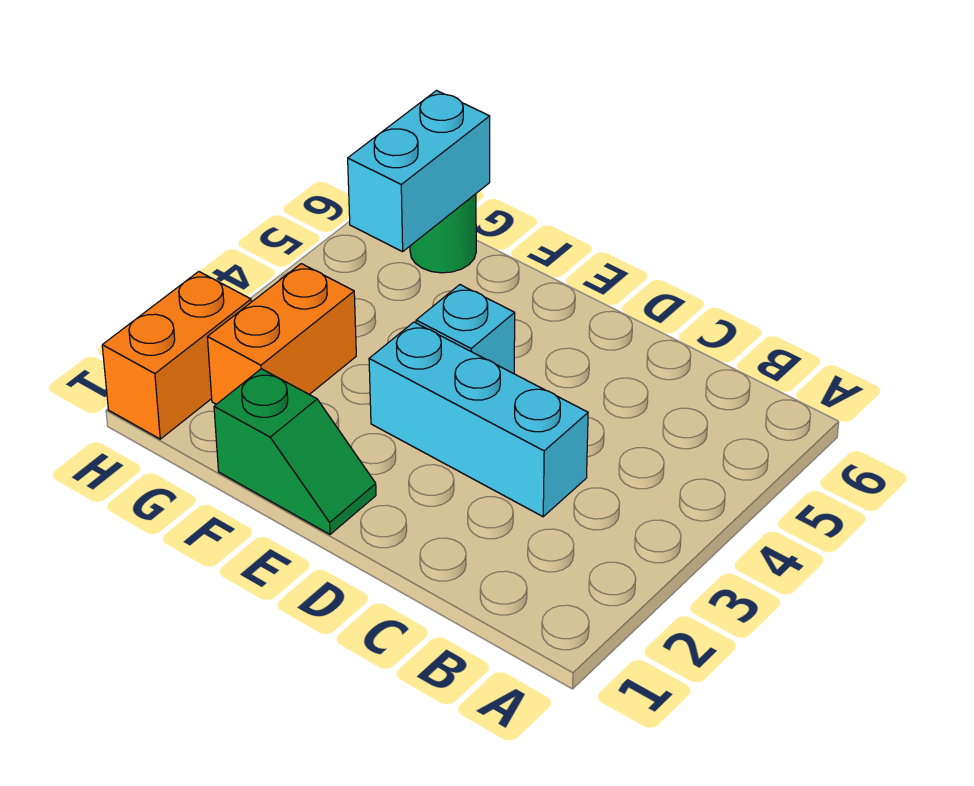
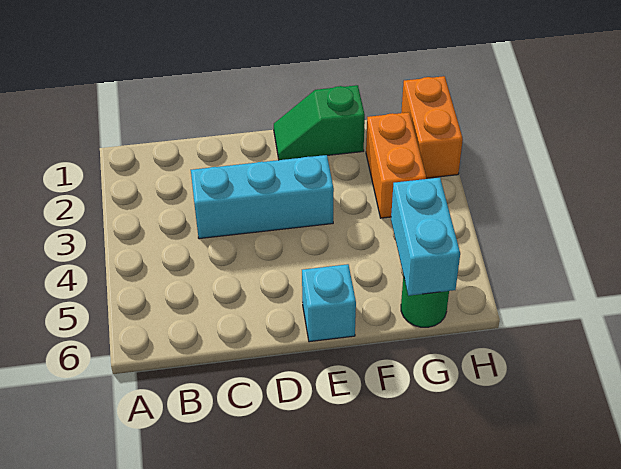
cyan brick E4 level 1 -> cyan brick E6 level 1

